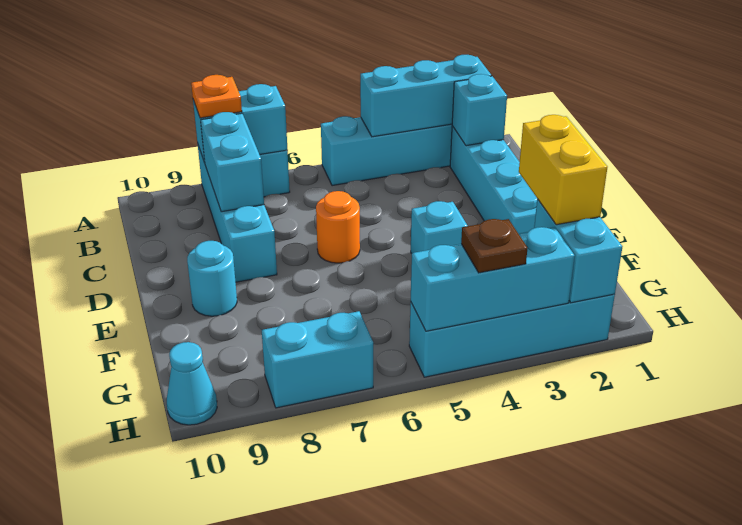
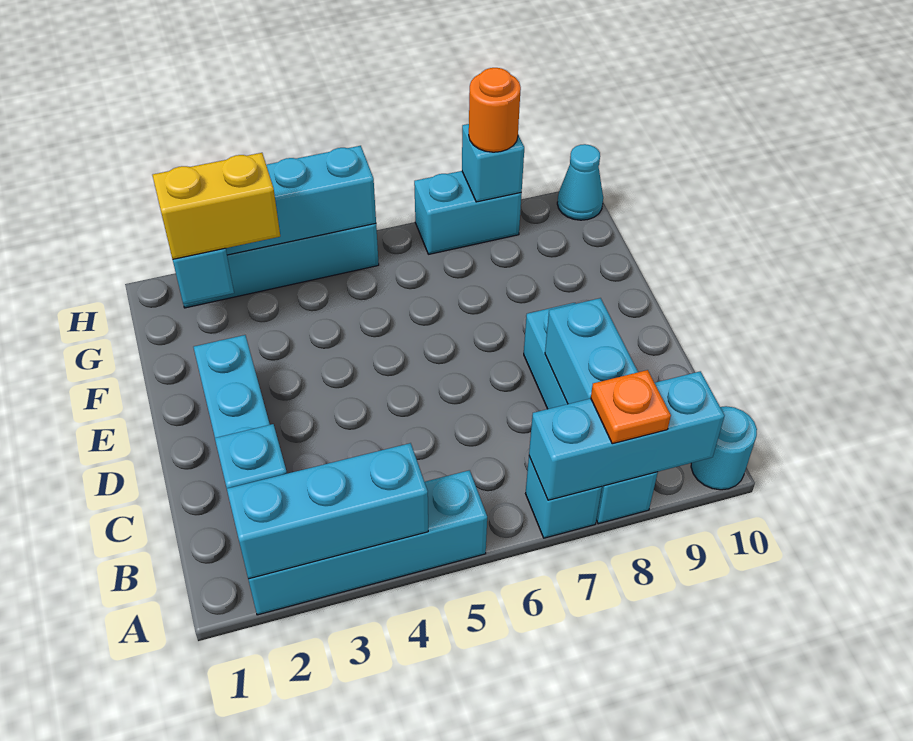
cyan brick A7:A8 level 2 -> cyan brick A7:A9 level 2
orange round brick D6 level 1 -> orange round brick H8 level 3
cyan brick E4 level 1 -> cyan brick H8 level 2
cyan round brick E9 level 1 -> cyan round brick A10 level 1
yellow brick F2:G2 level 3 -> yellow brick G2:G3 level 3
brown plate H4 level 3 -> none

